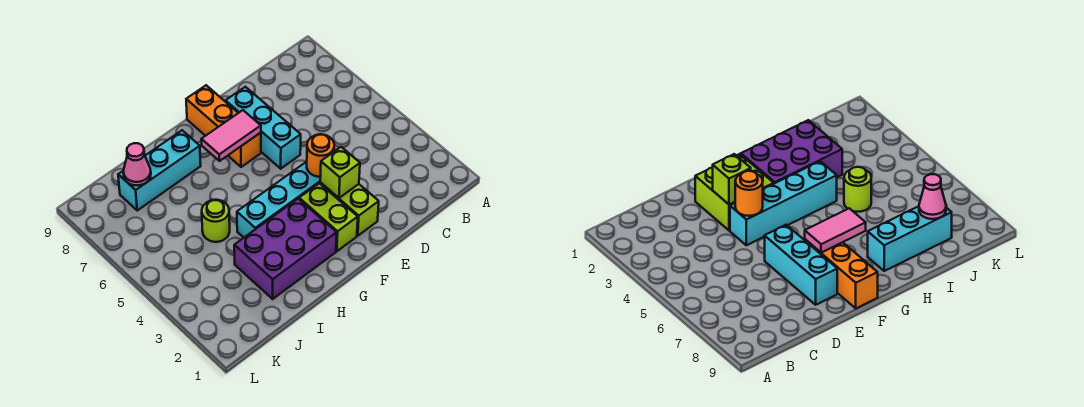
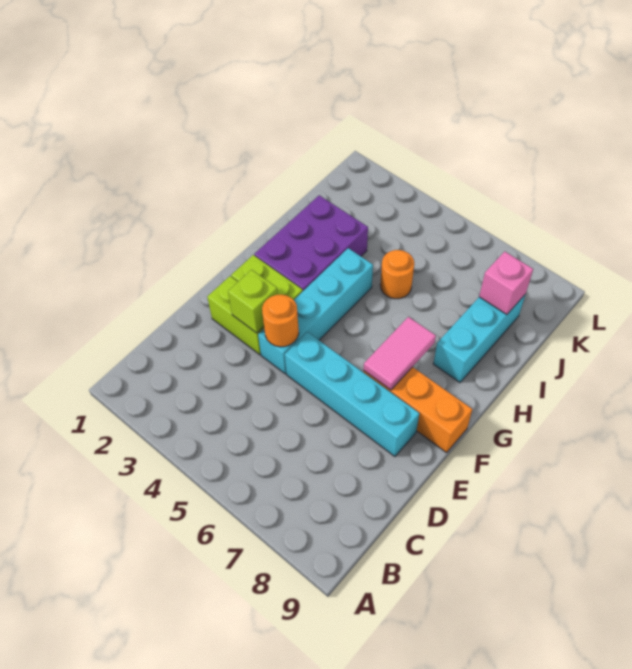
cyan brick E6:E8 level 1 -> cyan brick E5:E8 level 1
lime round brick I5 level 1 -> orange round brick I5 level 1
pink cone J8 level 2 -> pink brick J8 level 2

